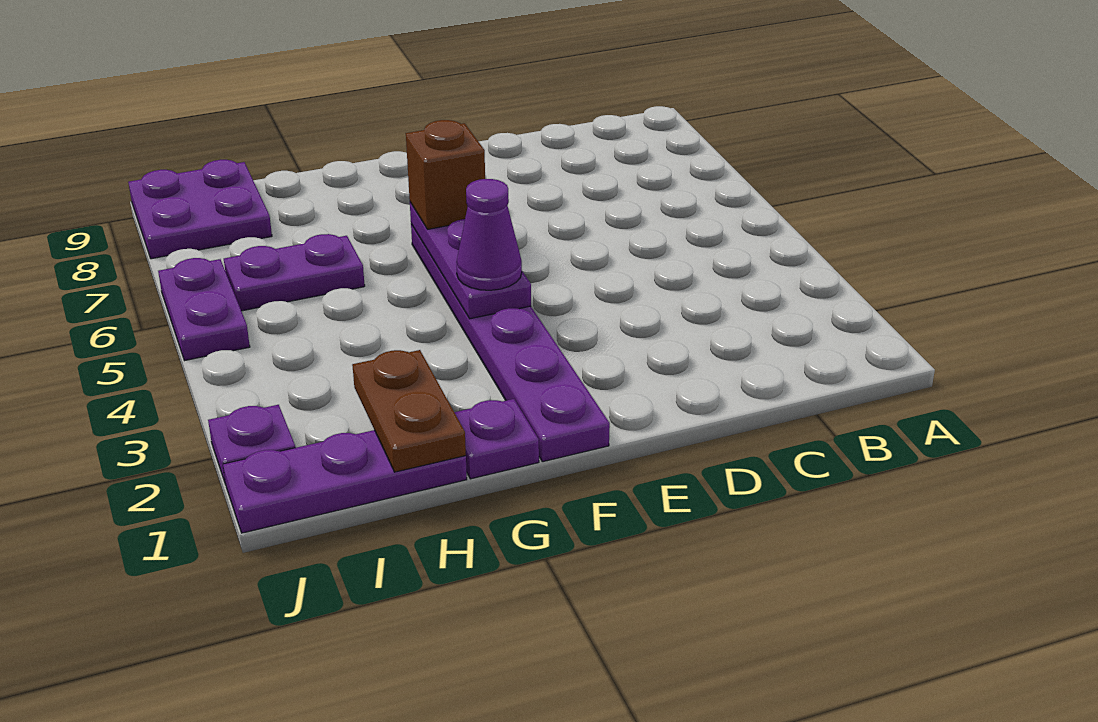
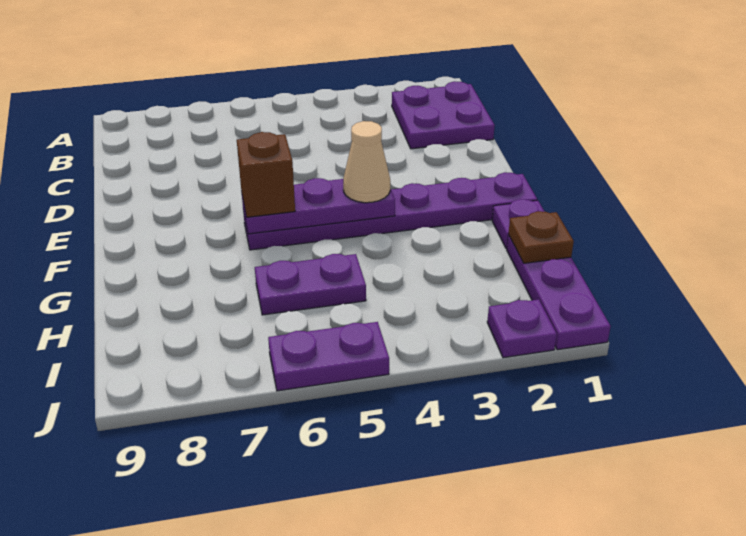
purple cone F4 level 3 -> tan cone F4 level 3
brown plate H1:H2 level 2 -> brown plate H1 level 2
purple plate H6:I6 level 1 -> purple plate H5:H6 level 1
purple plate I8:J9 level 1 -> purple plate B1:C2 level 1

